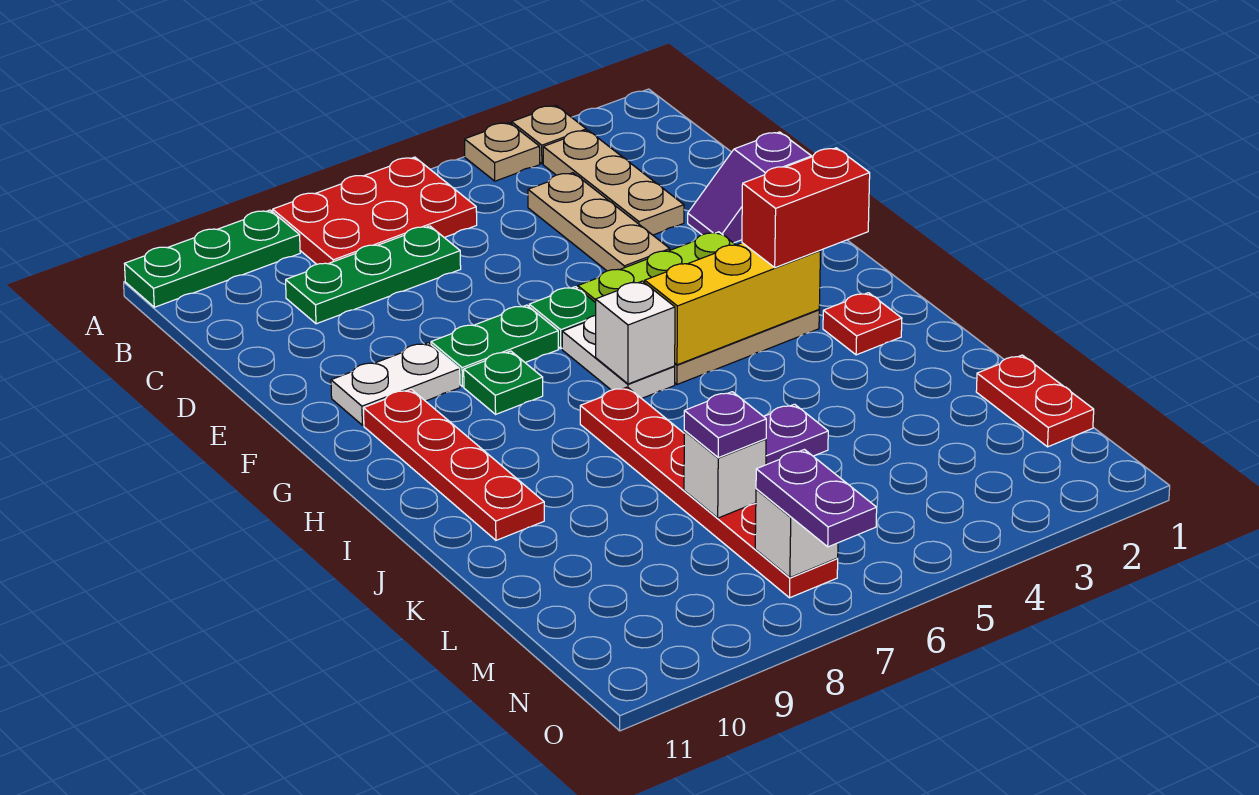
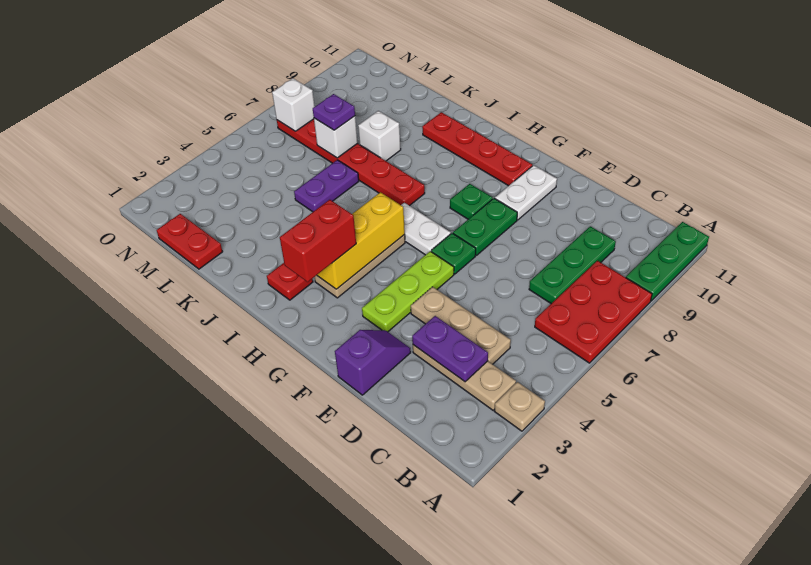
tan plate A4 level 1 -> none
white brick H6 level 2 -> white brick K8 level 1
purple plate N7:O7 level 3 -> purple plate C3:D3 level 2

